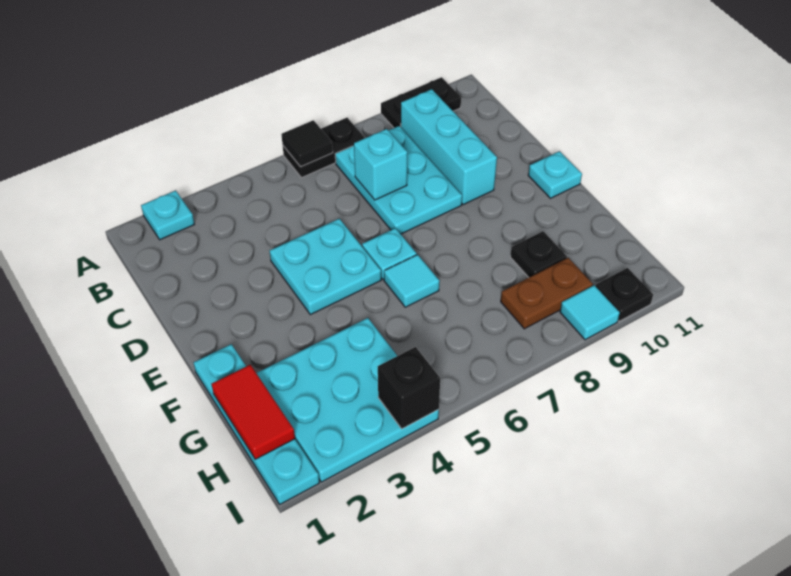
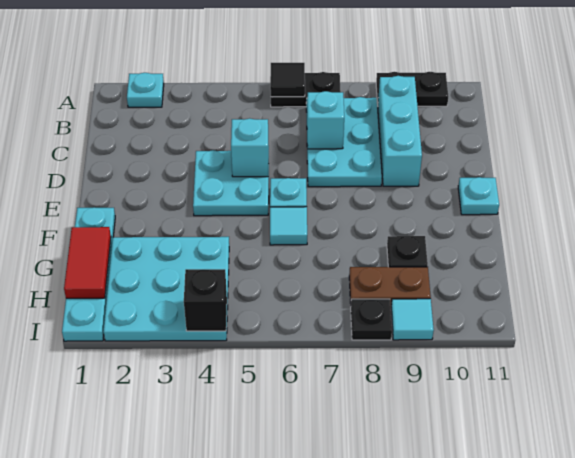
none -> cyan brick D5 level 2
black plate I10 level 1 -> black plate I8 level 1

